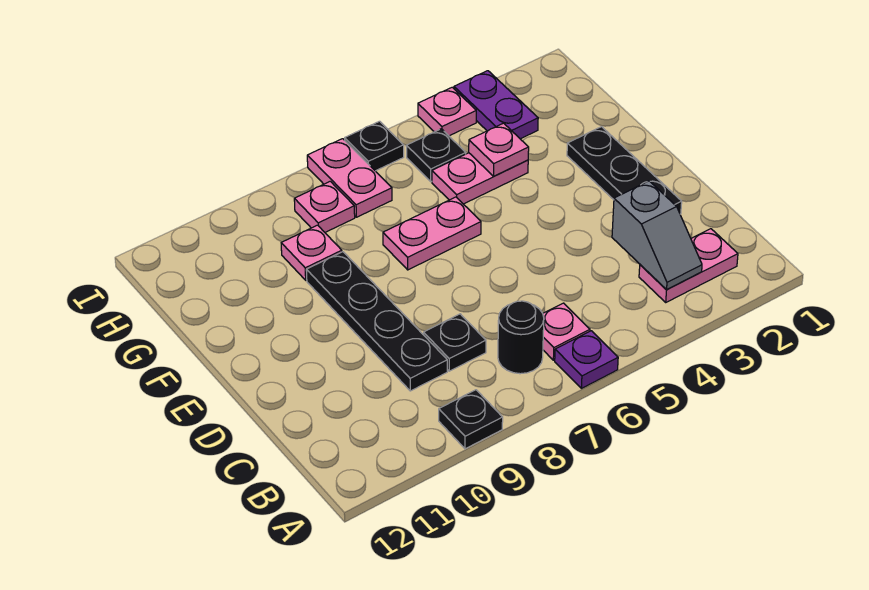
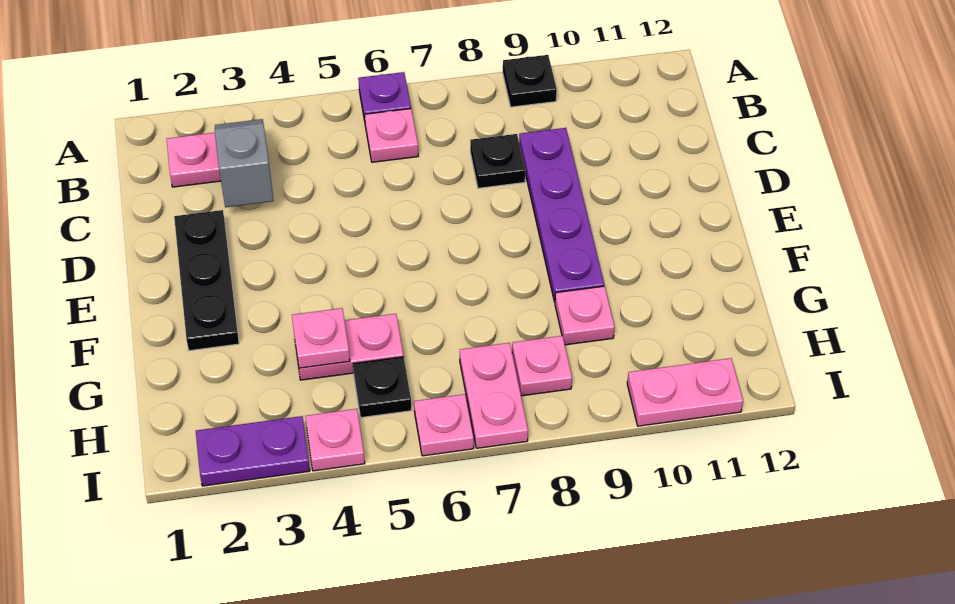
black round brick B7 level 1 -> none
black plate C9:F9 level 1 -> purple plate C9:F9 level 1
pink plate F6:F7 level 1 -> pink plate I10:I11 level 1
purple plate H3:I3 level 1 -> purple plate I2:I3 level 1
black plate I6 level 1 -> pink plate I6 level 1

